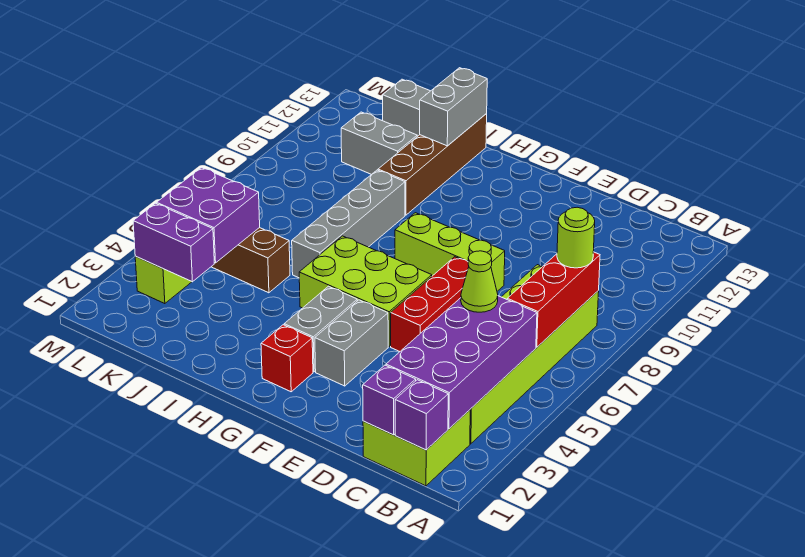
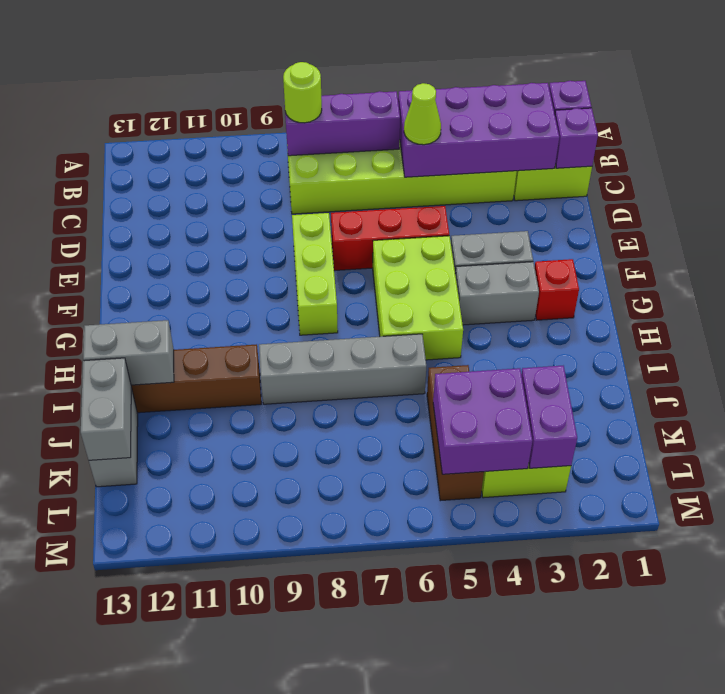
red brick B6:B8 level 2 -> purple brick B6:B8 level 2
grey brick J11:K11 level 1 -> grey brick J13:K13 level 2

